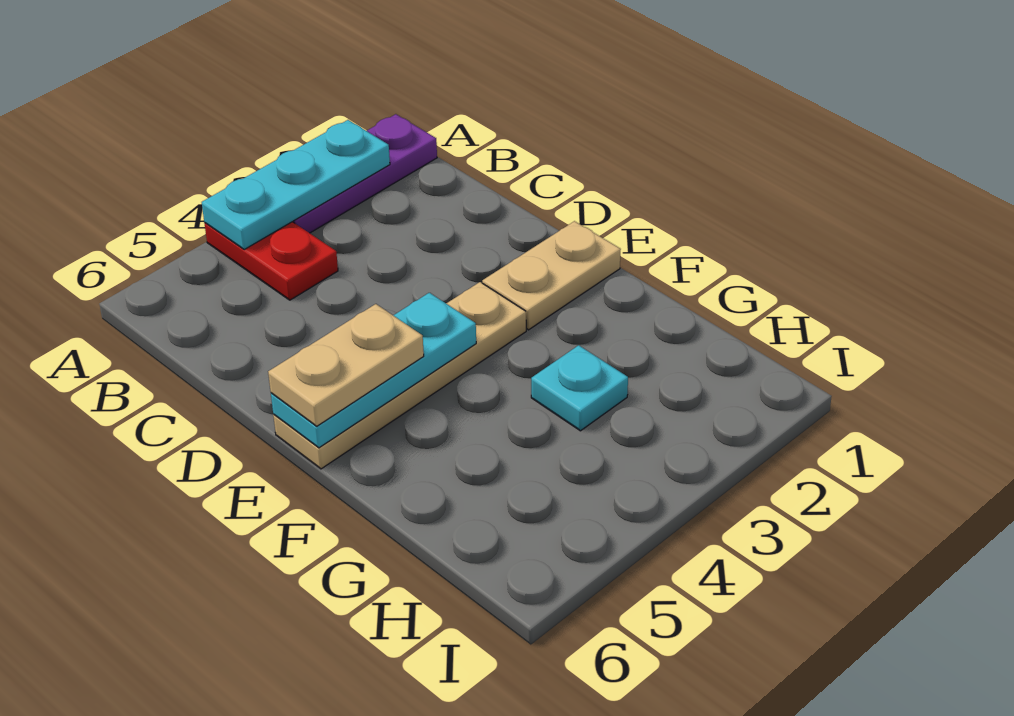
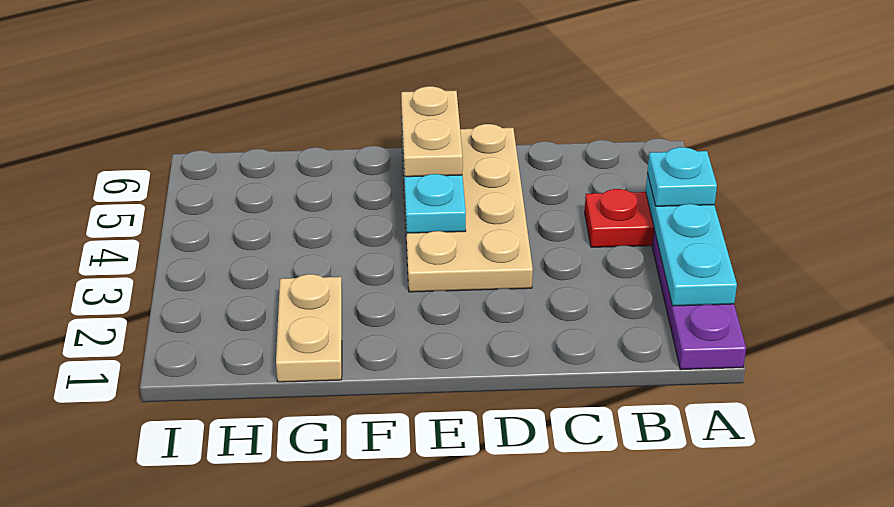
tan plate E1:E2 level 1 -> tan plate G1:G2 level 1
tan plate E3:E6 level 1 -> tan plate D3:E6 level 1
cyan plate G3 level 1 -> cyan plate A4 level 3

